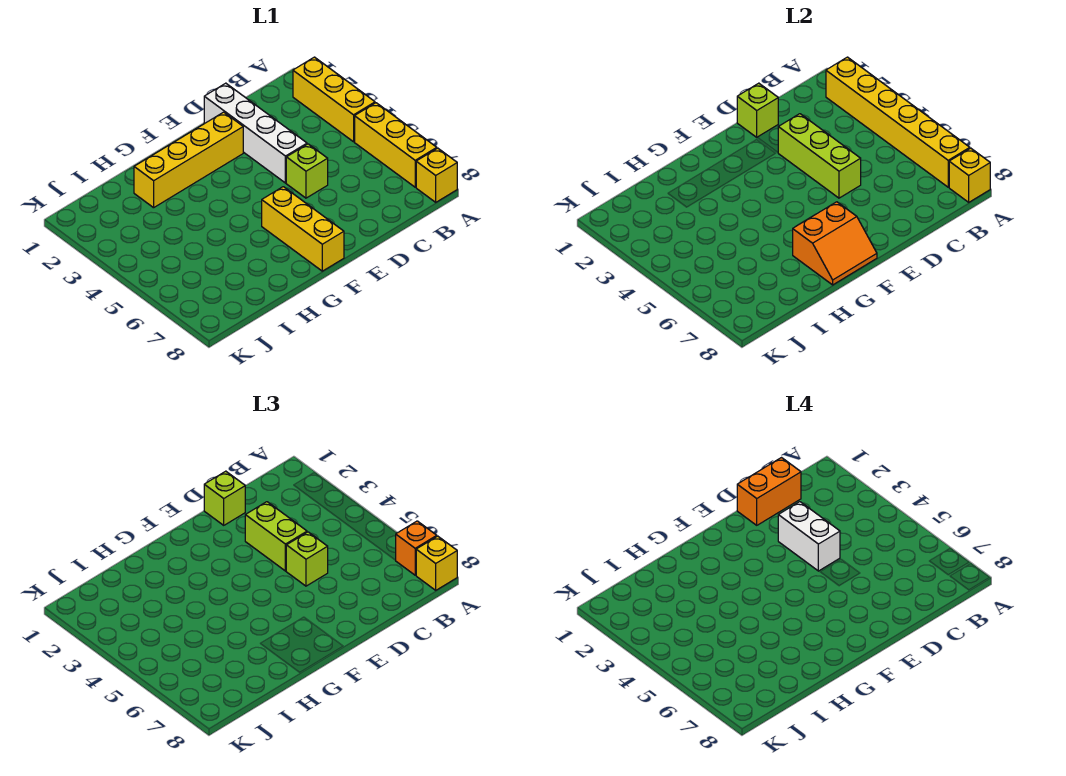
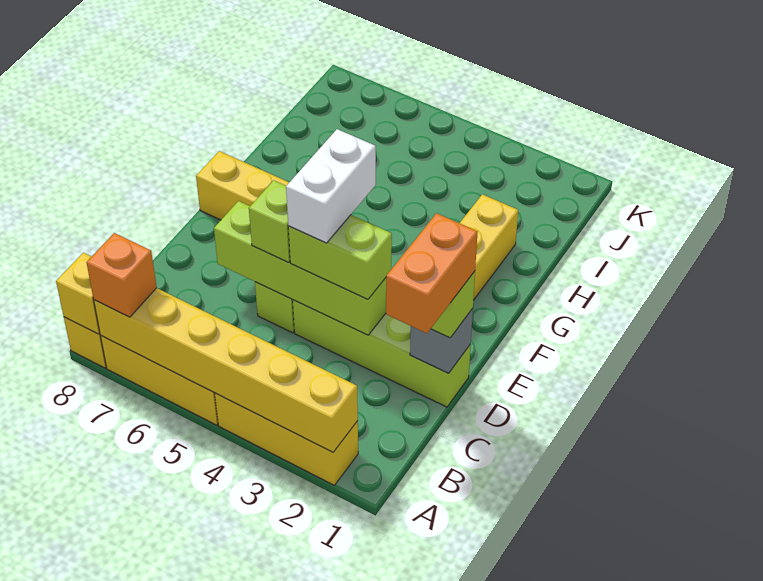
yellow brick A8 level 3 -> none
white brick D1:D4 level 1 -> lime brick D1:D4 level 1
lime brick D1 level 2 -> grey brick D1 level 2
lime brick D3:D5 level 2 -> lime brick D3:D6 level 2
white brick D3:D4 level 4 -> white brick D4:E4 level 4
orange slope F7:G8 level 2 top 7 -> none

